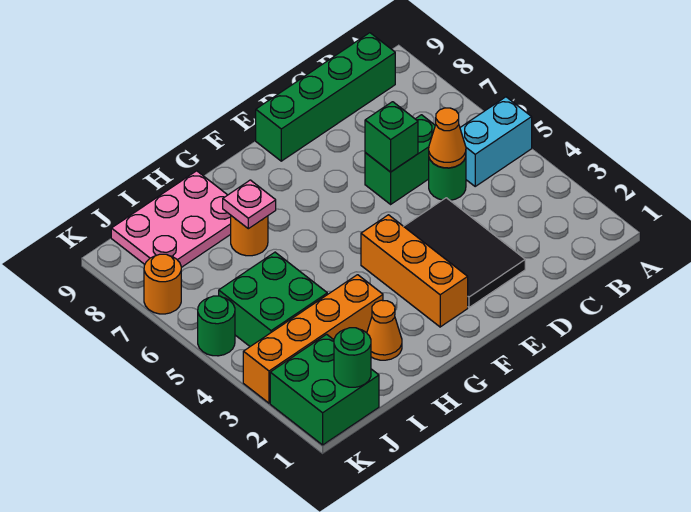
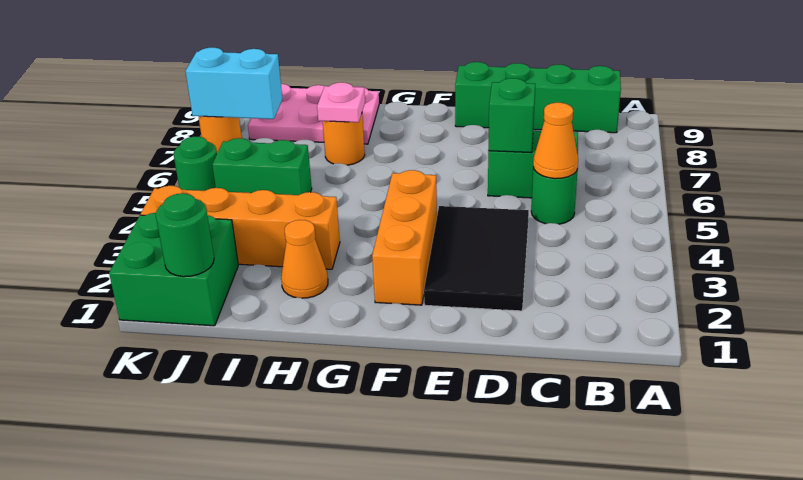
cyan brick A5:B5 level 1 -> cyan brick J7:K7 level 2
green brick I4:J5 level 1 -> green brick I5:J5 level 1

